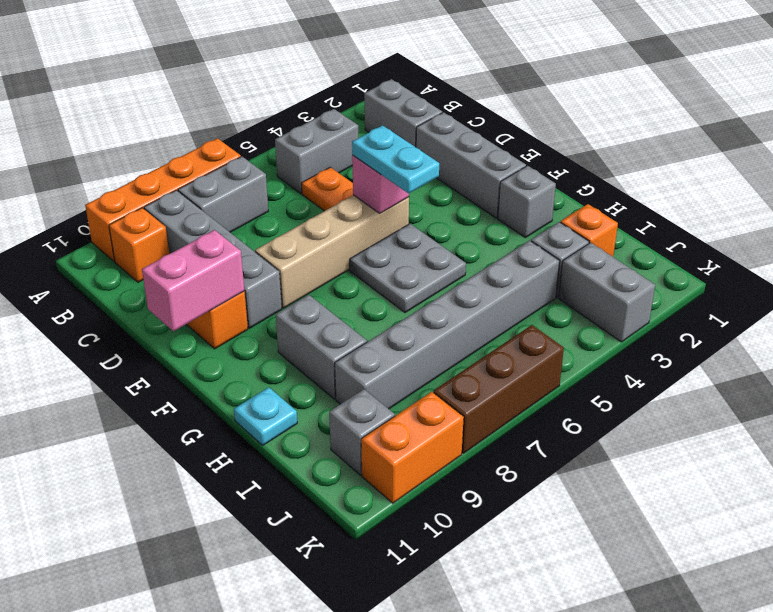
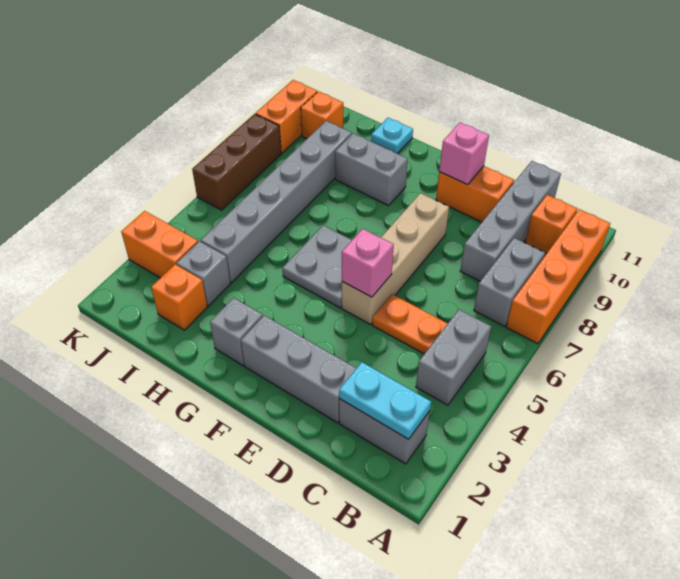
grey brick B9:E9 level 1 -> grey brick C8:C11 level 1
cyan plate E5:F5 level 3 -> cyan plate B2:C2 level 2
pink brick E10:E11 level 2 -> pink brick E10 level 2
grey brick J3:K3 level 1 -> orange brick J3:K3 level 1
grey brick J10 level 1 -> orange brick J10 level 1

